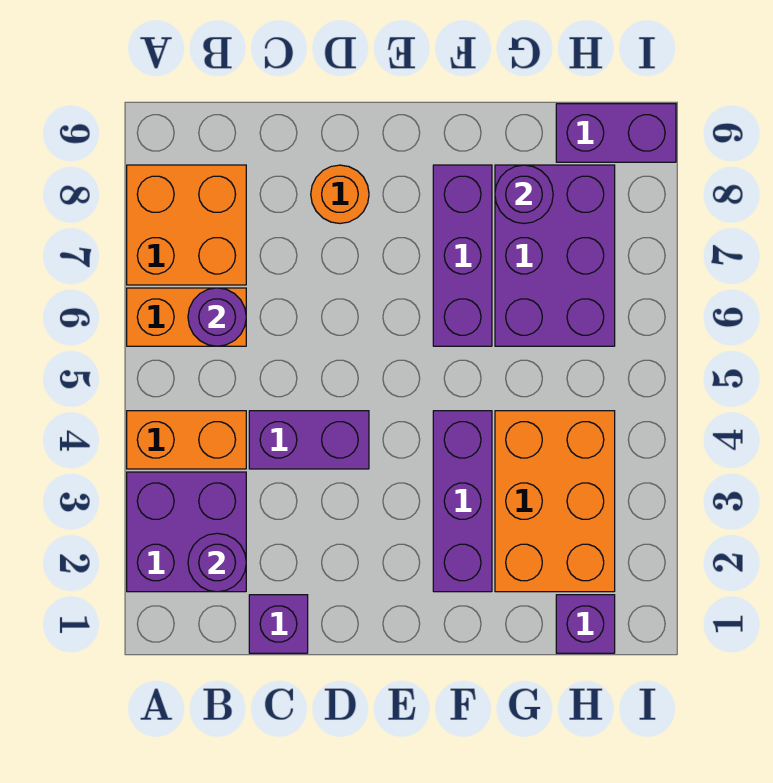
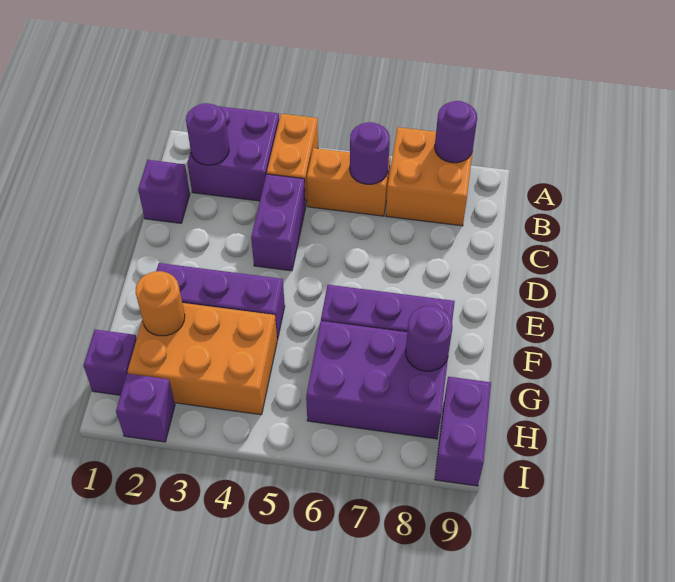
orange brick A6:B6 level 1 -> orange brick B5:B6 level 1
none -> purple round brick A8 level 2
orange round brick D8 level 1 -> orange round brick G2 level 2
none -> purple brick I2 level 1

